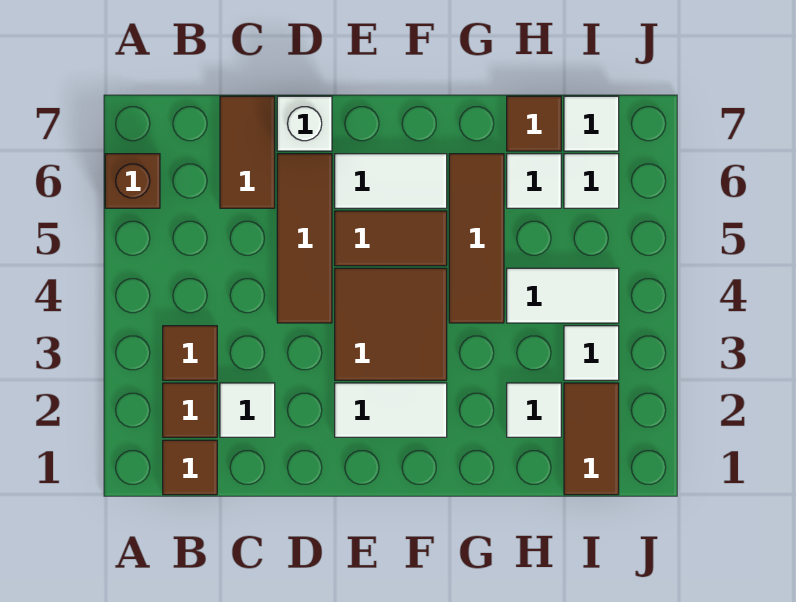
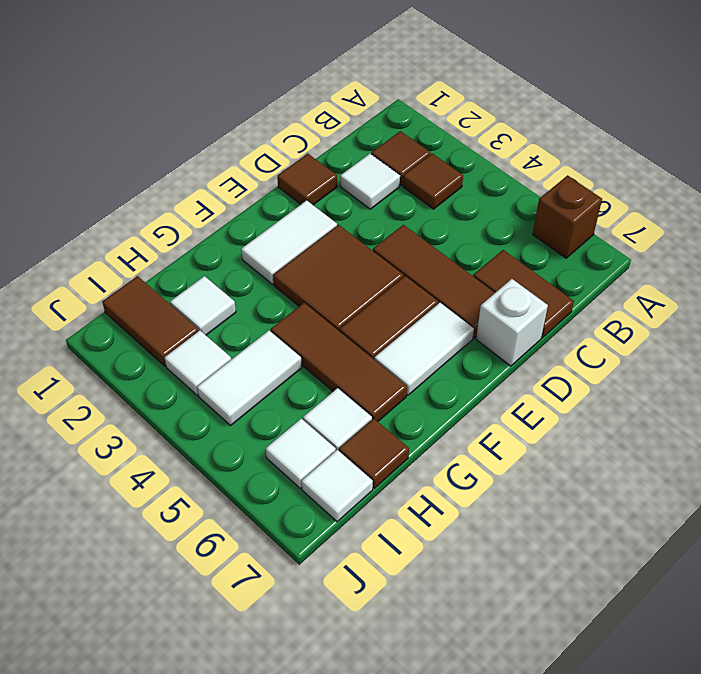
brown tile B1 level 1 -> brown tile D1 level 1

